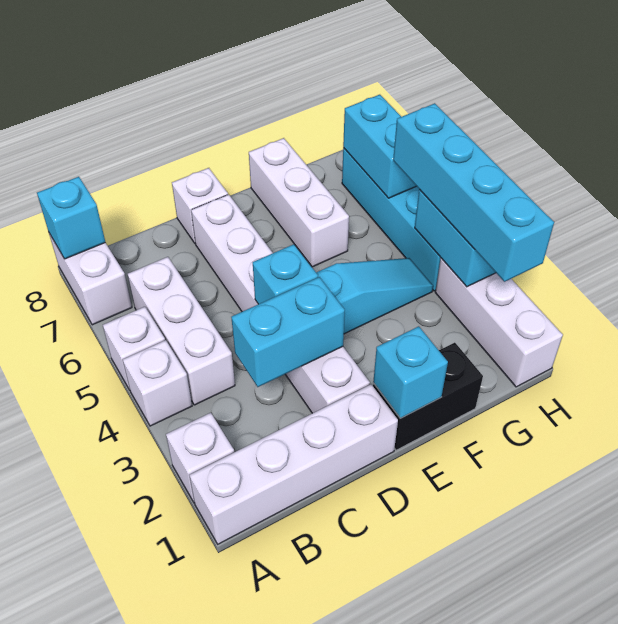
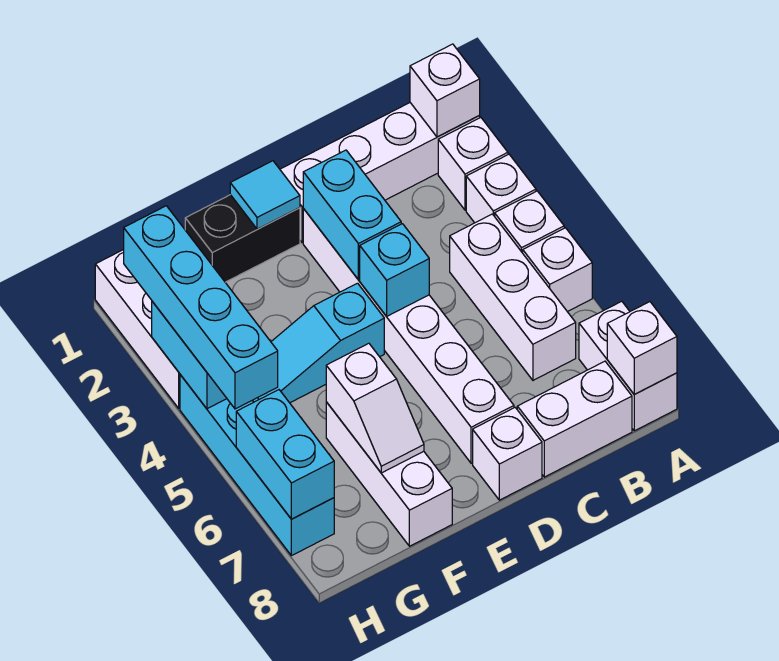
none -> white brick A1 level 2
none -> white brick A3 level 1
cyan brick A8 level 2 -> white brick A8 level 2
none -> white brick B8:C8 level 1
cyan brick C3:D3 level 2 -> cyan brick D2:D3 level 2
cyan brick E1 level 2 -> cyan tile E1 level 2
none -> white slope F6:F7 level 2 top 6

